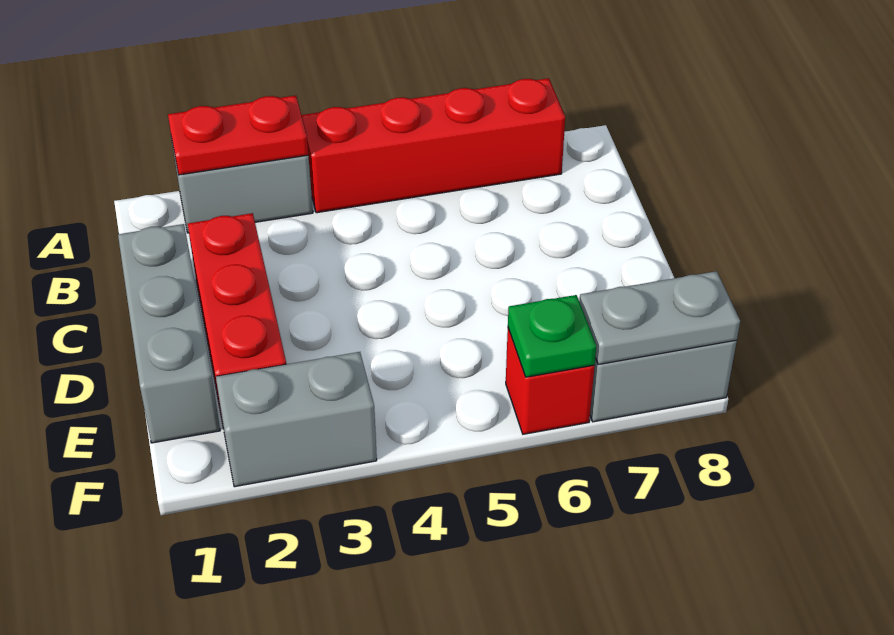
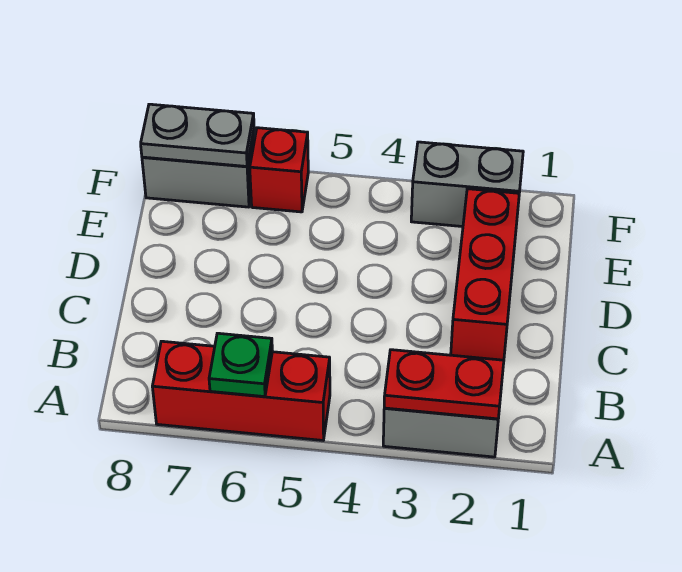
red brick A4:A7 level 1 -> red brick A5:A7 level 1
grey brick C1:E1 level 1 -> none
green plate F6 level 2 -> green plate A6 level 2

